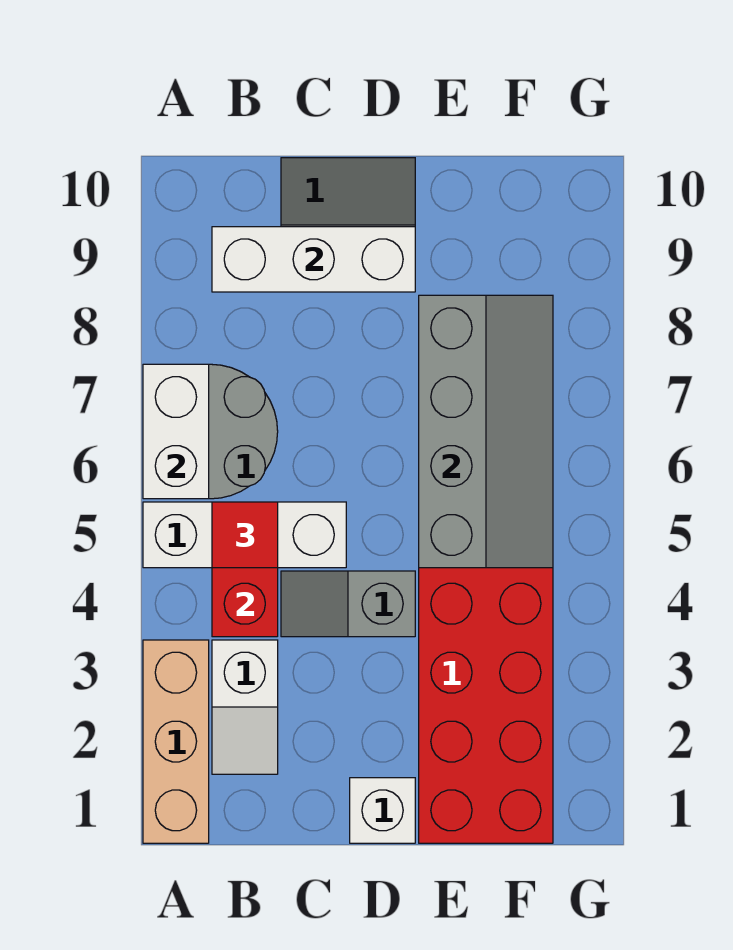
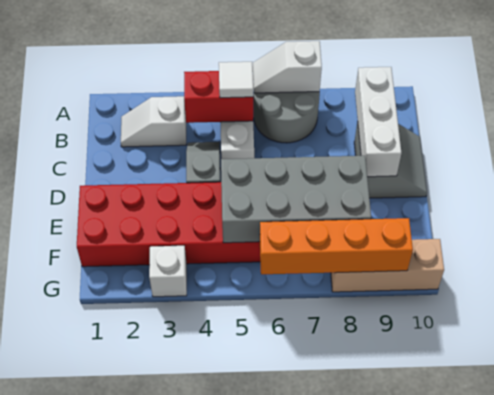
tan brick A1:A3 level 1 -> tan brick G8:G10 level 1
white brick A6:A7 level 2 -> white slope A6:A7 level 2 top 7
red tile B5 level 3 -> white tile B5 level 3
white brick D1 level 1 -> white brick G3 level 1
grey slope E5:F8 level 2 top E -> grey brick E5:F8 level 2
none -> orange brick G6:G9 level 2

